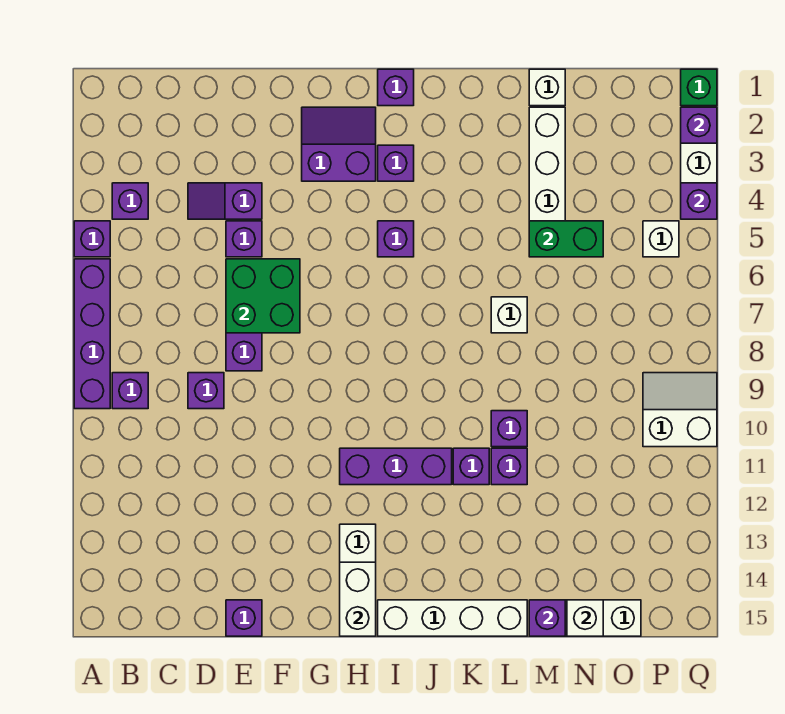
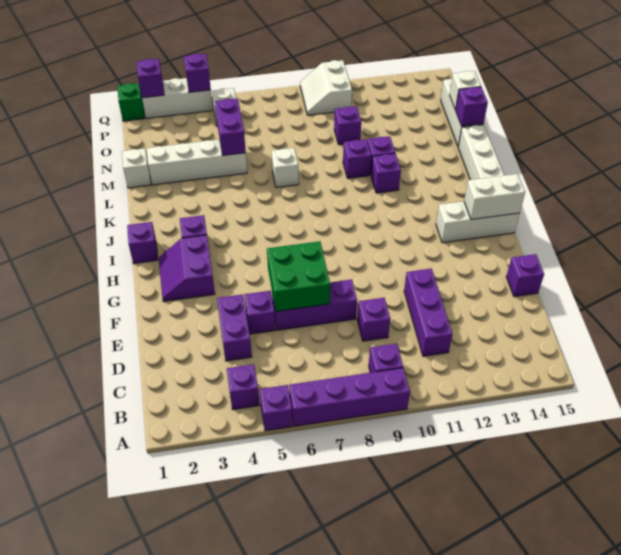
purple slope D4:E4 level 1 top E -> purple brick D4:E4 level 1
purple brick H11:J11 level 1 -> purple brick C11:E11 level 1
purple brick I5 level 1 -> purple brick N10 level 1
green brick M5:N5 level 2 -> purple brick M5:N5 level 2

